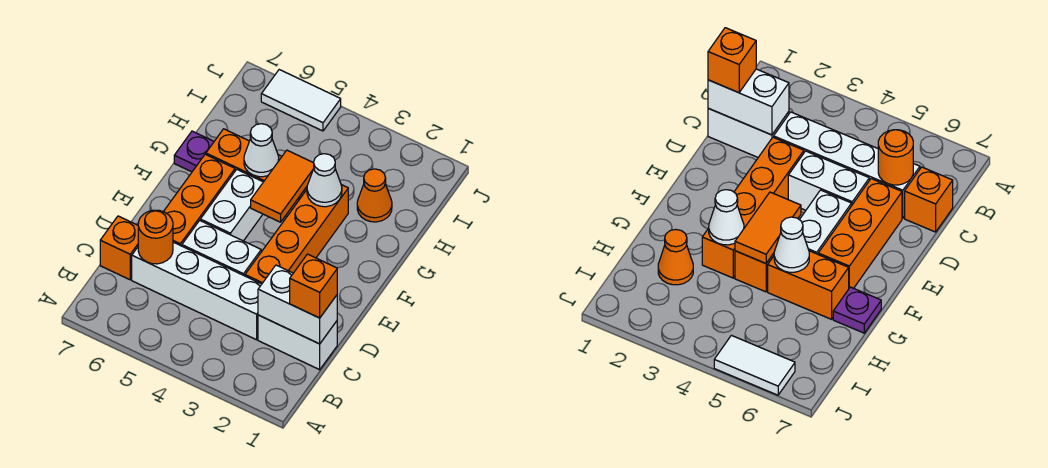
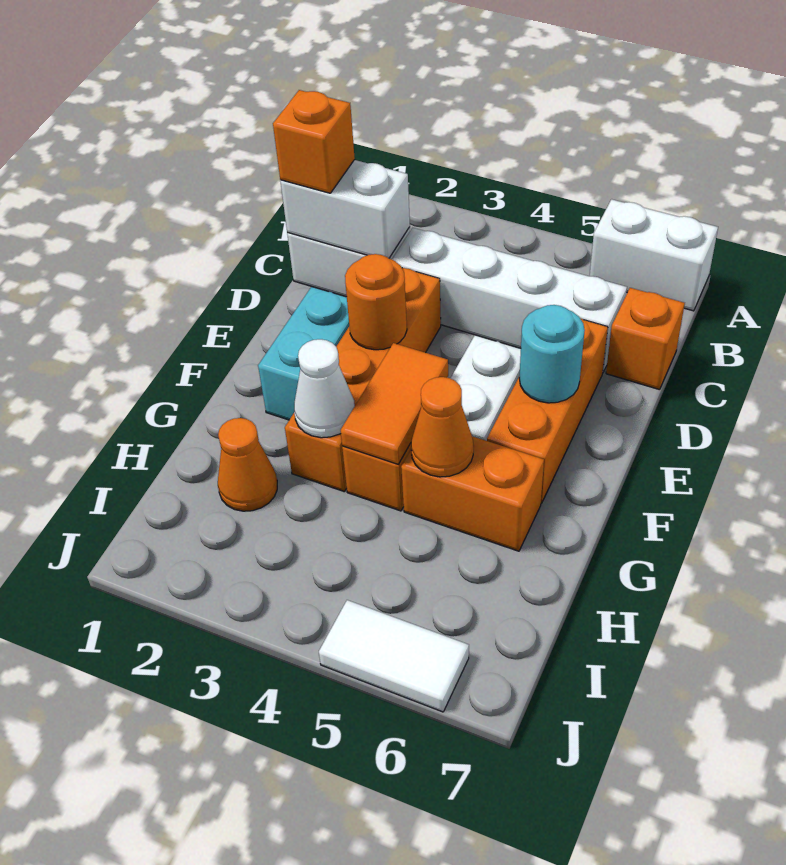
orange round brick C6 level 2 -> orange round brick E3 level 2
white brick D4:D5 level 1 -> white brick A6:A7 level 1
none -> cyan brick E2:F2 level 1
none -> cyan round brick E6 level 2
white cone G5 level 2 -> orange cone G5 level 2
purple plate G7 level 1 -> none

